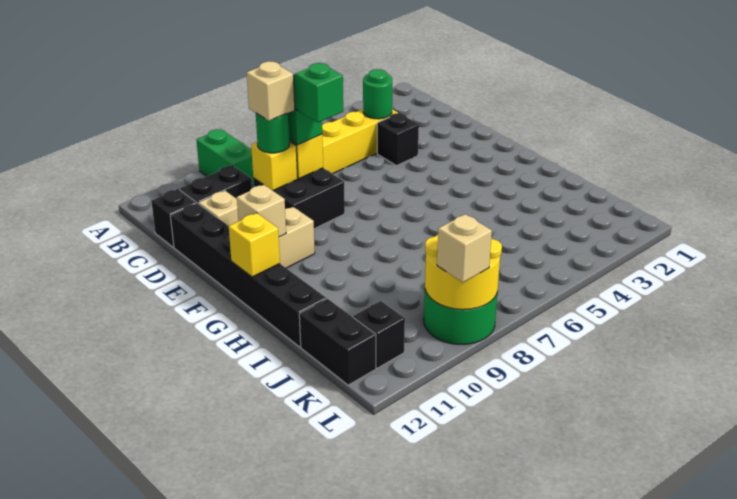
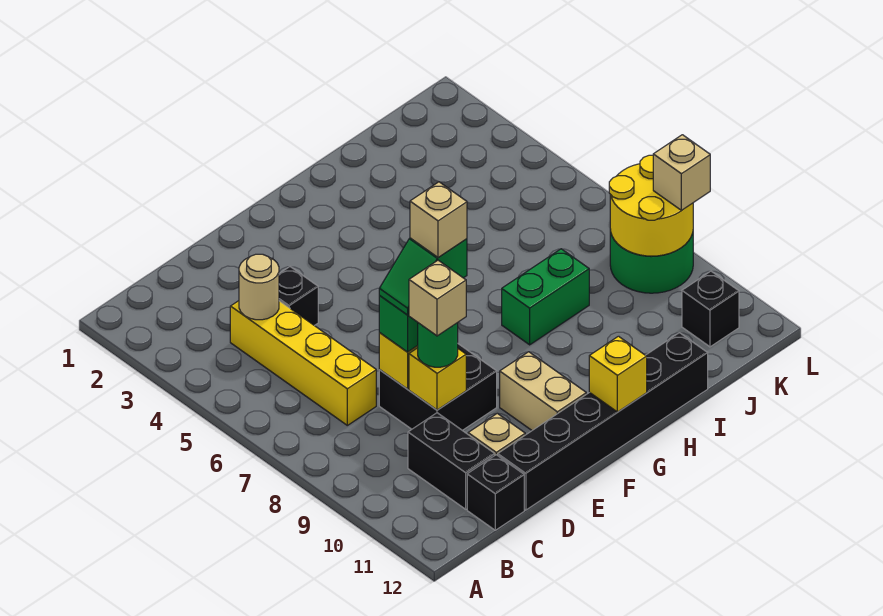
green brick A9:B9 level 1 -> green brick H8:I8 level 1
green round brick C4 level 2 -> tan round brick C4 level 2
tan brick F11 level 2 -> tan brick E8 level 5
black brick J12:K12 level 1 -> none

